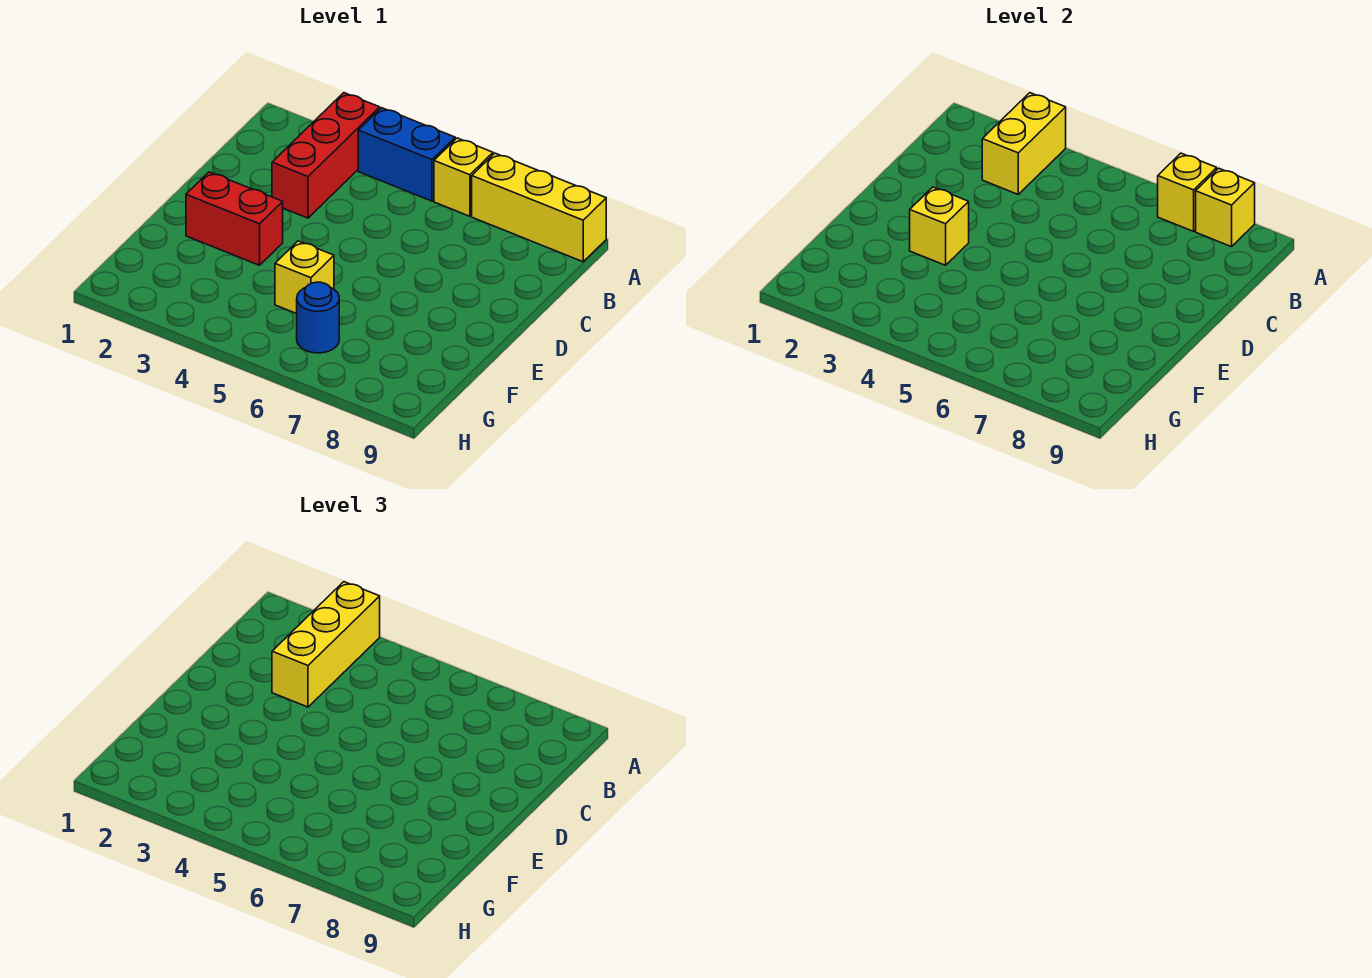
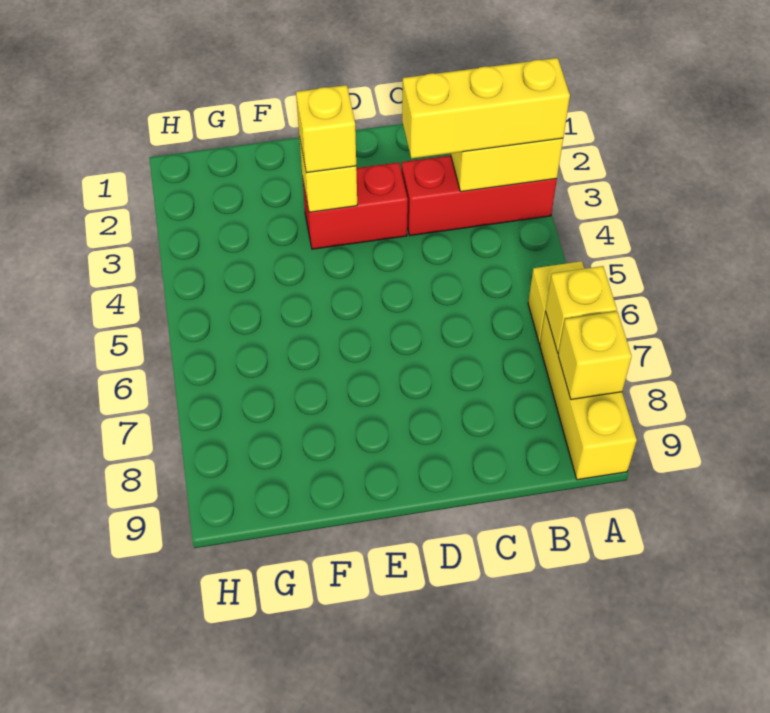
blue brick A4:A5 level 1 -> none
red brick E2:E3 level 1 -> red brick D3:E3 level 1
yellow brick F5 level 1 -> yellow brick E3 level 3
blue round brick G6 level 1 -> none

